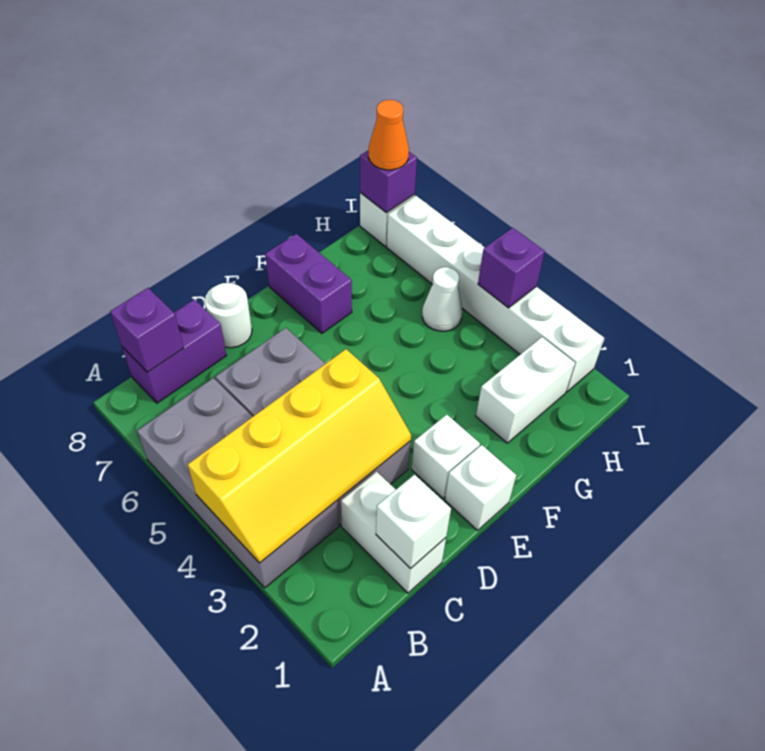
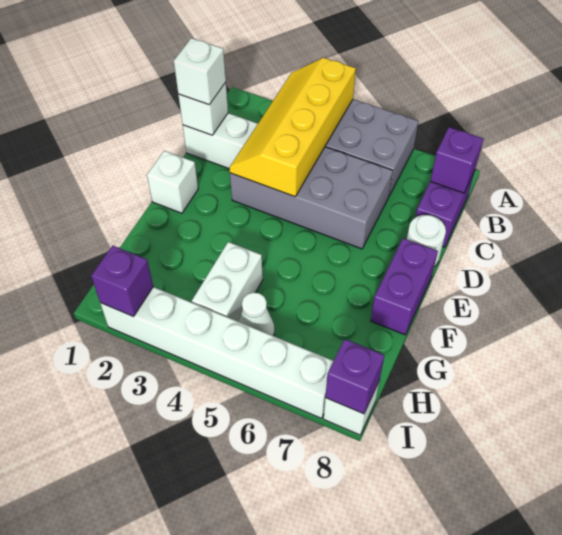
white brick E2 level 1 -> white brick C1 level 3
purple brick F7:F8 level 1 -> purple brick E8:F8 level 1
white brick G2:H2 level 1 -> white brick G4:H4 level 1
purple brick I4 level 2 -> purple brick I2 level 2
orange cone I8 level 3 -> none

